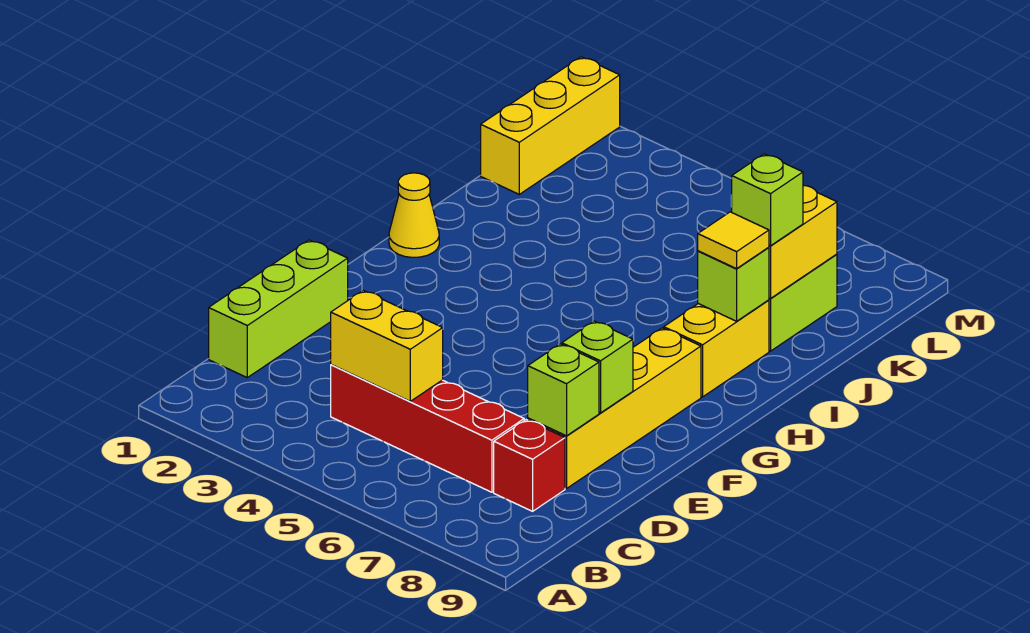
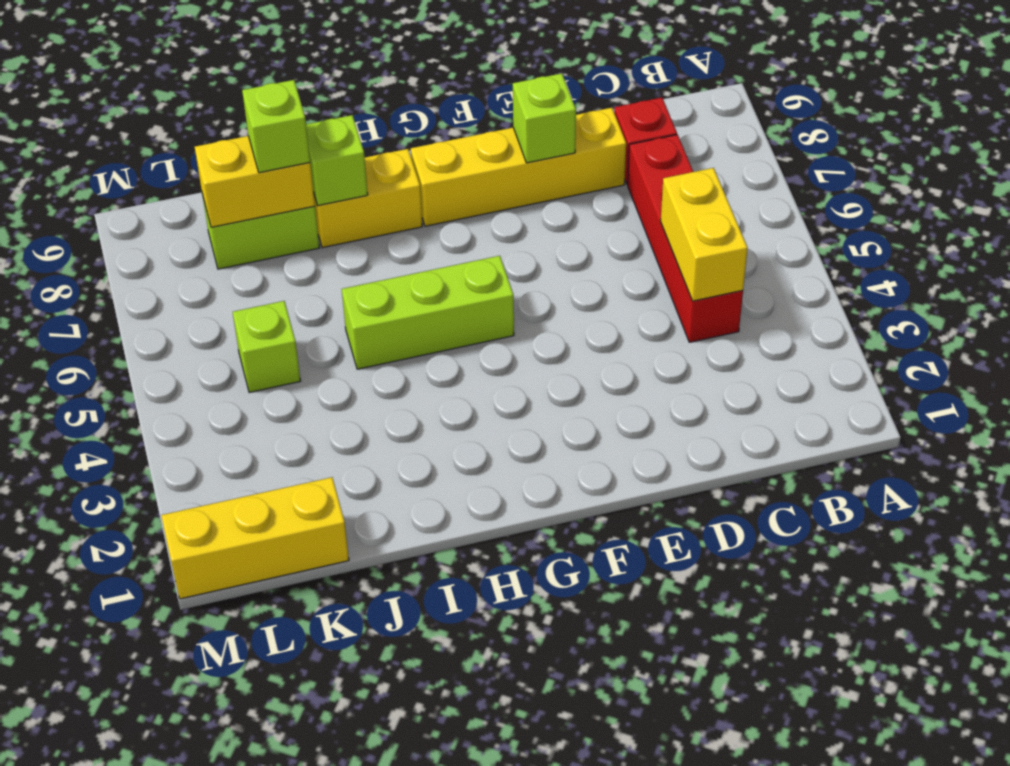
lime brick C1:E1 level 1 -> lime brick G5:I5 level 1
lime brick D8 level 2 -> lime brick K5 level 1
yellow cone H1 level 1 -> none
yellow tile I8 level 3 -> none

